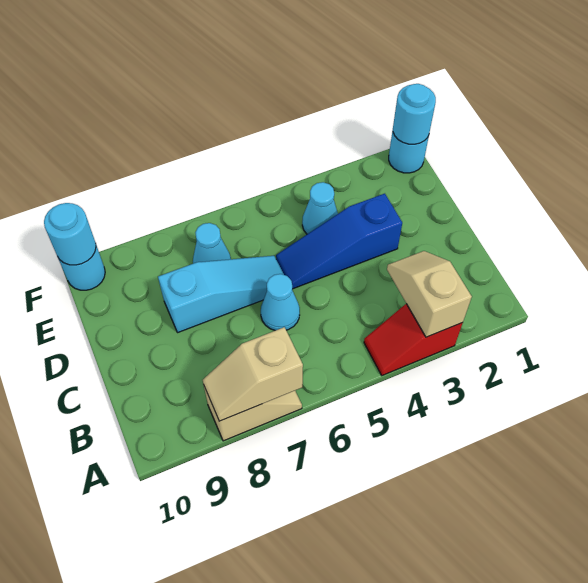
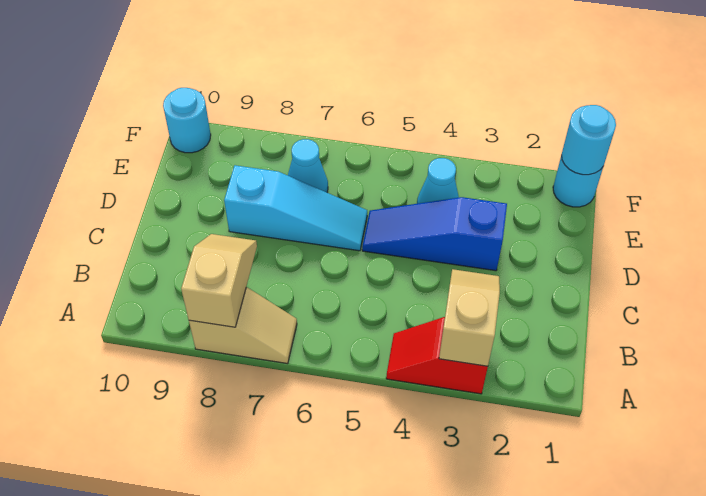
tan slope A7:A8 level 2 top 7 -> tan slope A8:B8 level 2 top A
cyan cone C6 level 1 -> none
cyan round brick F10 level 2 -> none

